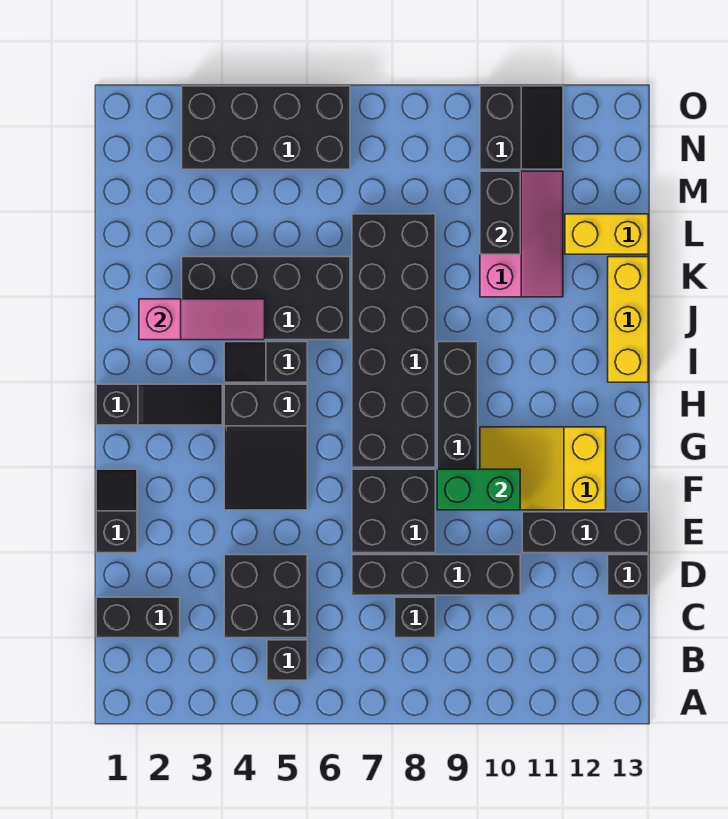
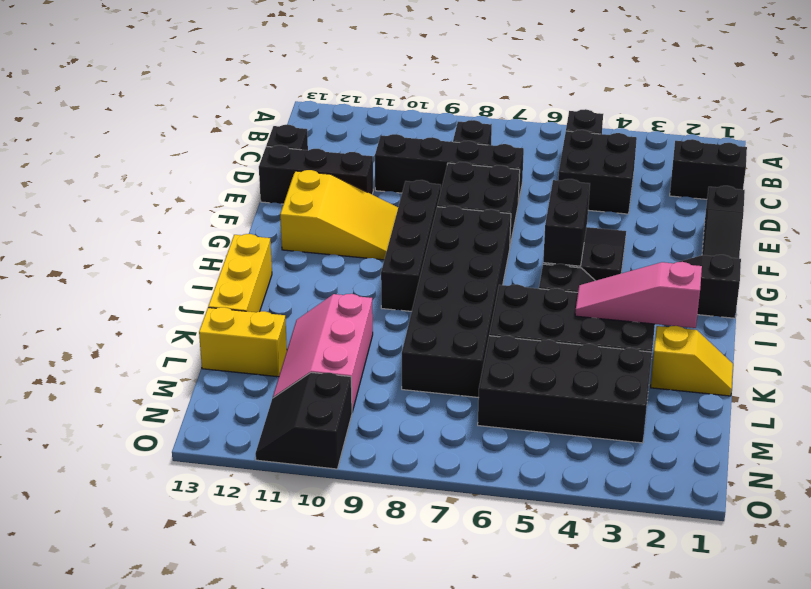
green brick F9:F10 level 2 -> none
none -> yellow slope K1:K2 level 1 top 2
black brick L10:M10 level 2 -> black brick G5:H5 level 2
black brick N3:O6 level 1 -> black brick L3:M6 level 1

